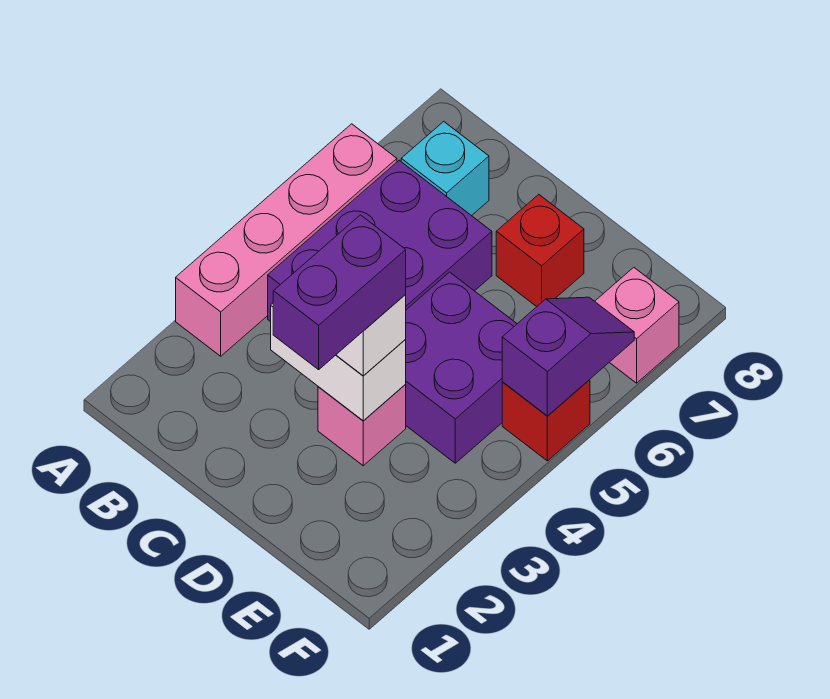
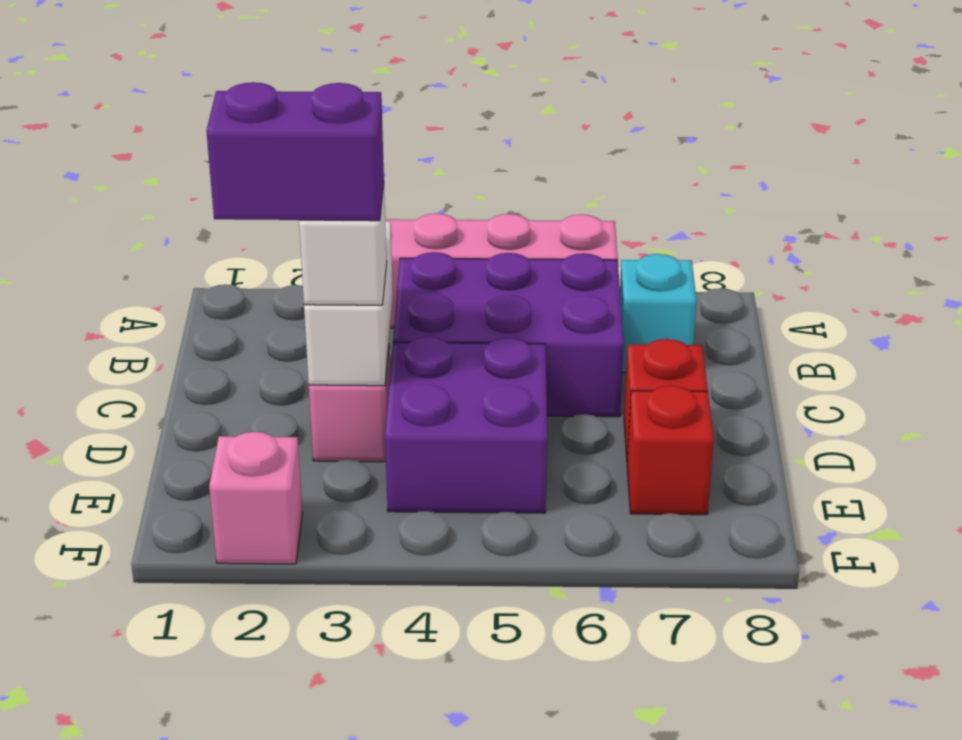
red brick F5 level 1 -> red brick E7 level 1
purple slope F5:F6 level 2 top 5 -> none
pink brick F7 level 1 -> pink brick F2 level 1

